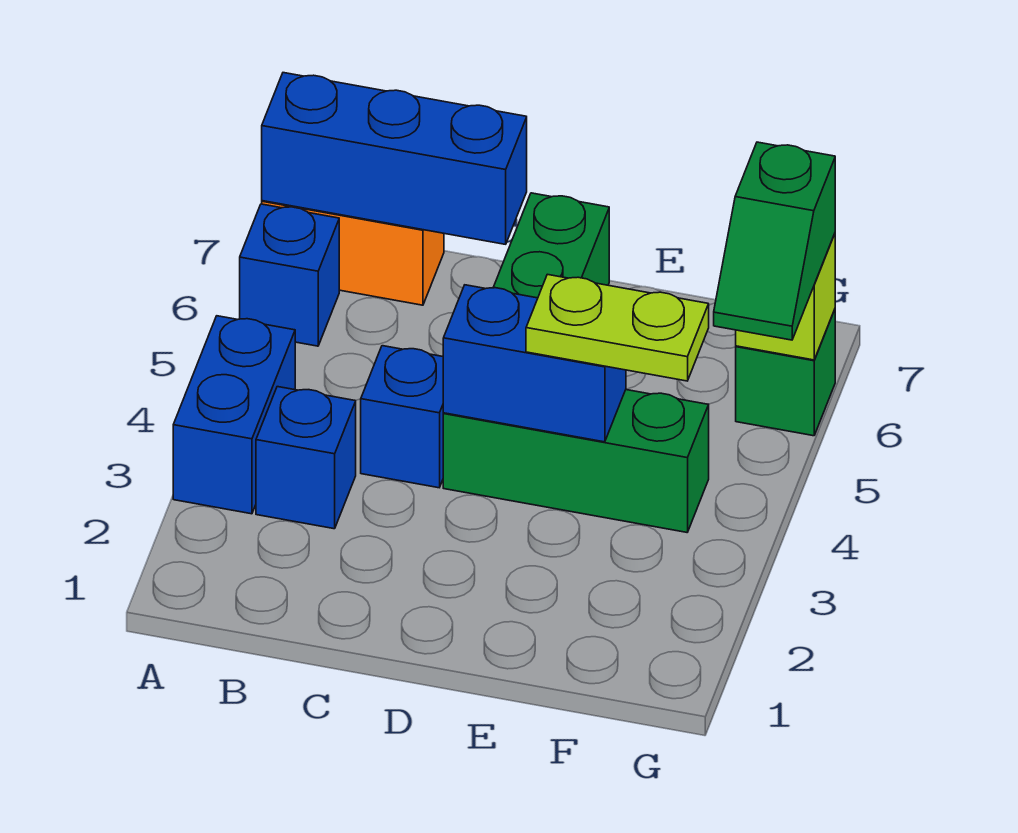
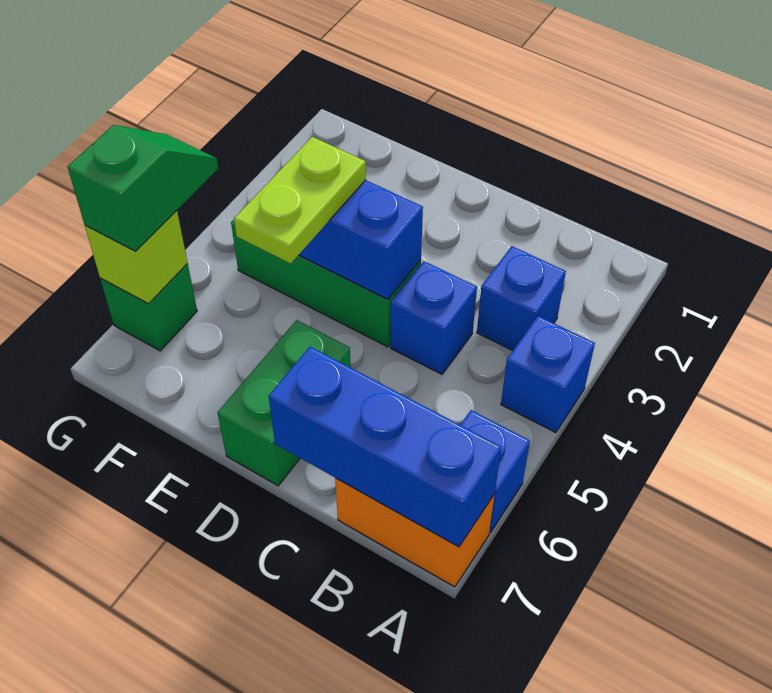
blue brick A3:A4 level 1 -> blue brick A4 level 1
lime plate E4:F4 level 3 -> lime plate E4:E5 level 3

